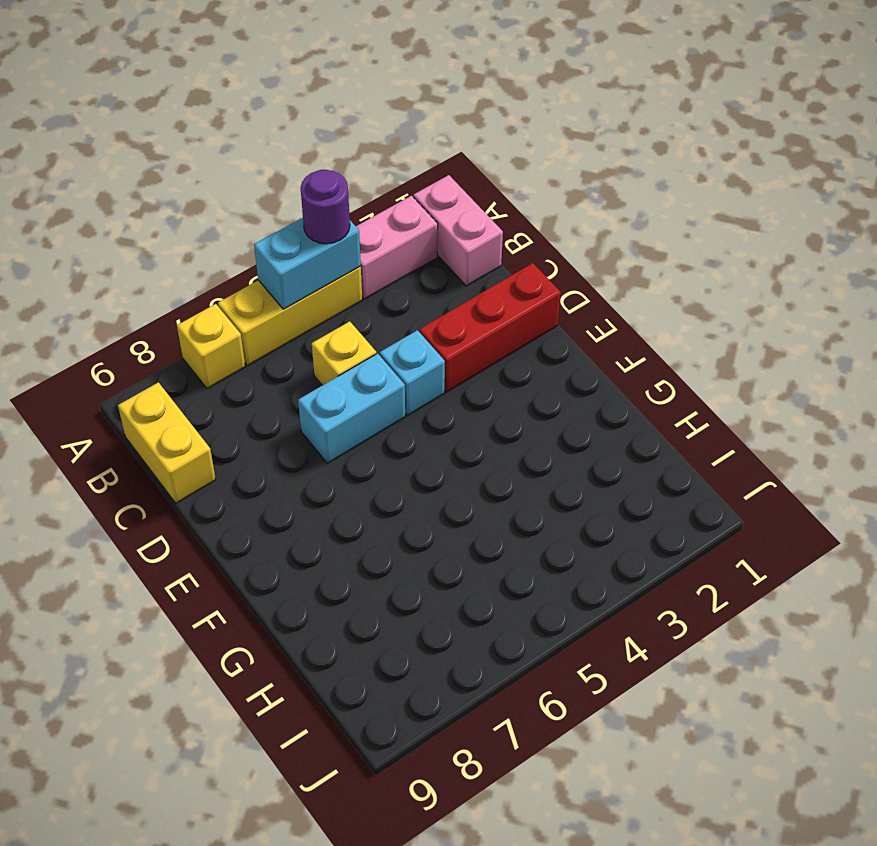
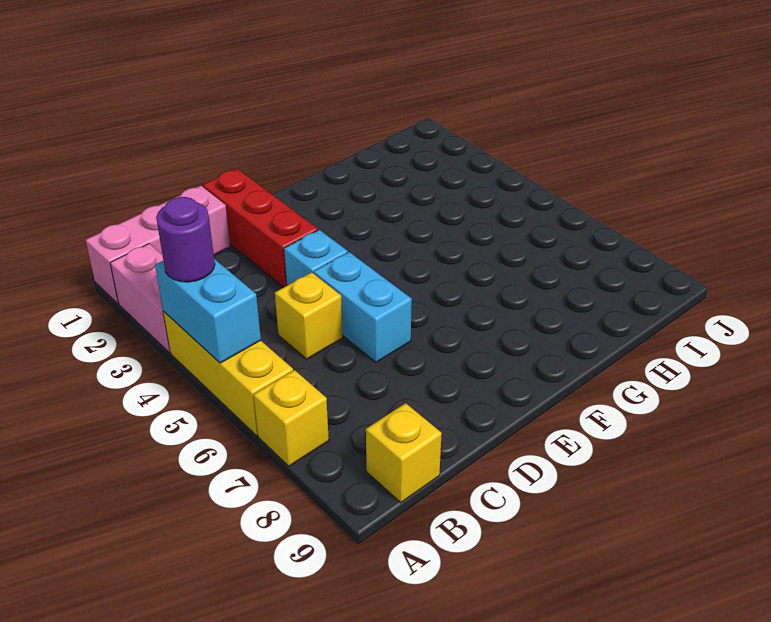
pink brick A1:B1 level 1 -> pink brick A1:C1 level 1
yellow brick B9:C9 level 1 -> yellow brick B9 level 1

